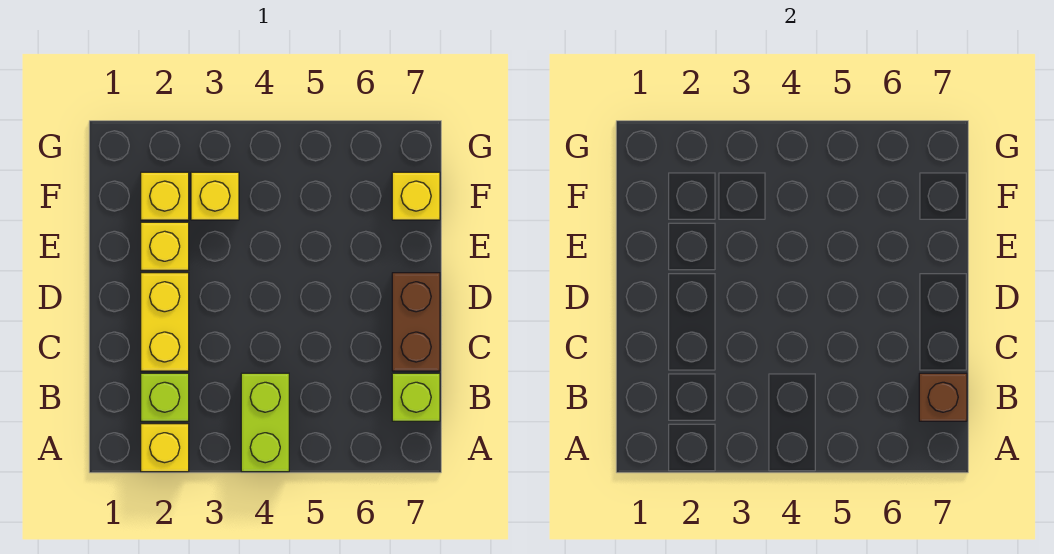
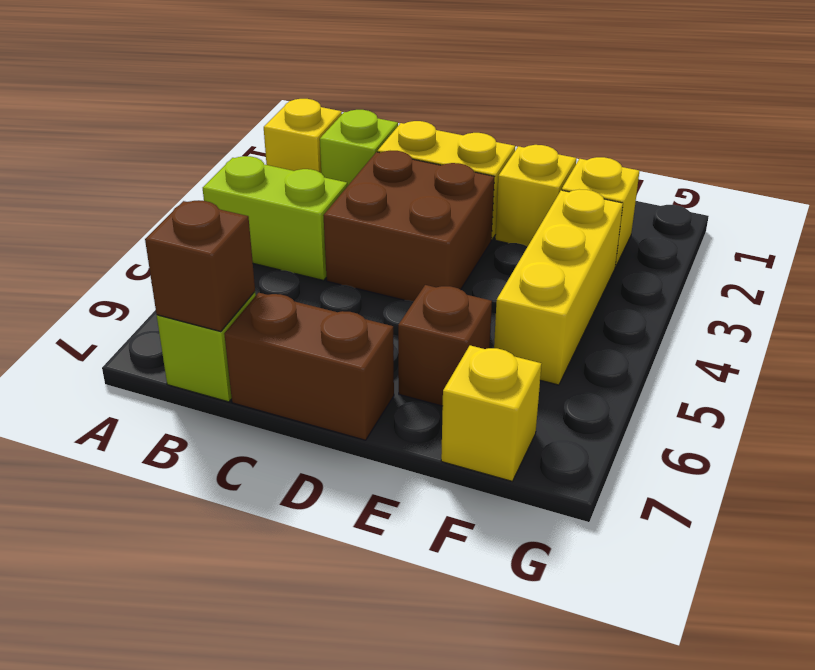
none -> brown brick C3:D4 level 1
none -> brown brick E6 level 1
yellow brick F3 level 1 -> yellow brick F3:F5 level 1

